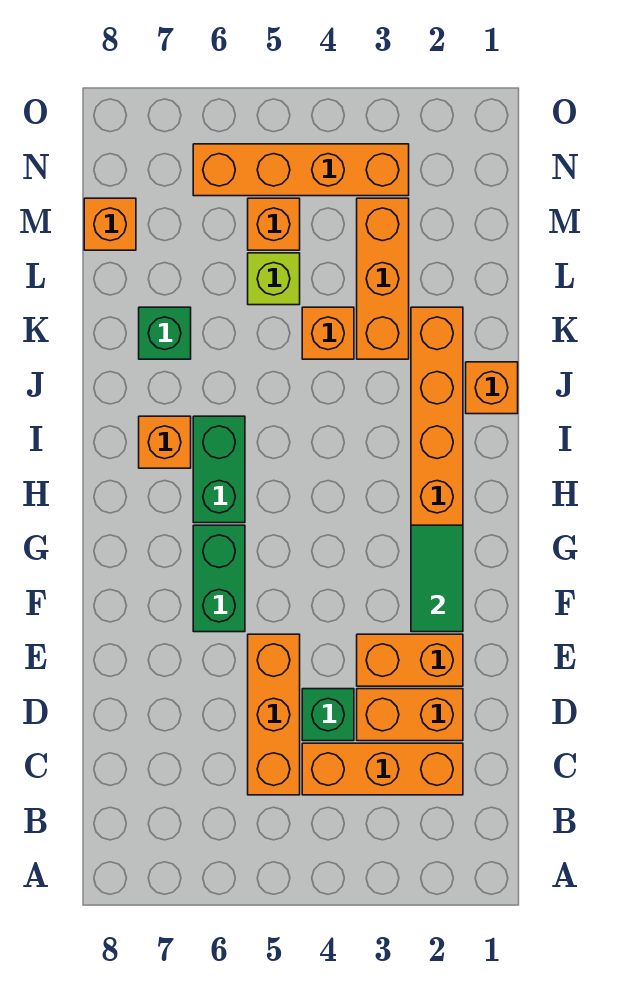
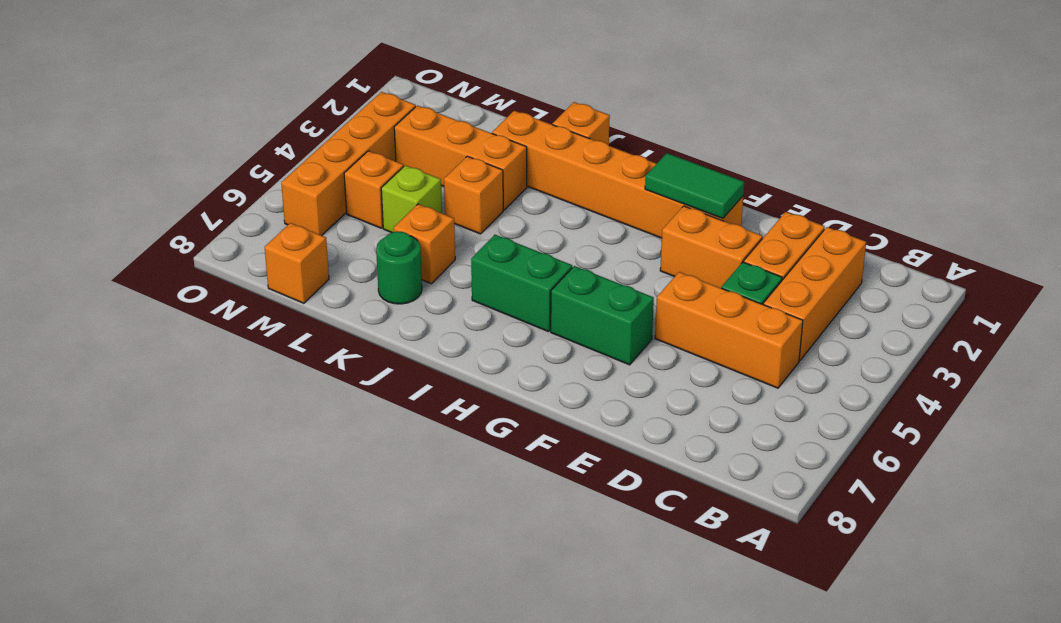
orange brick E2:E3 level 1 -> orange brick E3:F3 level 1
orange brick I7 level 1 -> orange brick K6 level 1
green brick K7 level 1 -> green round brick K7 level 1

